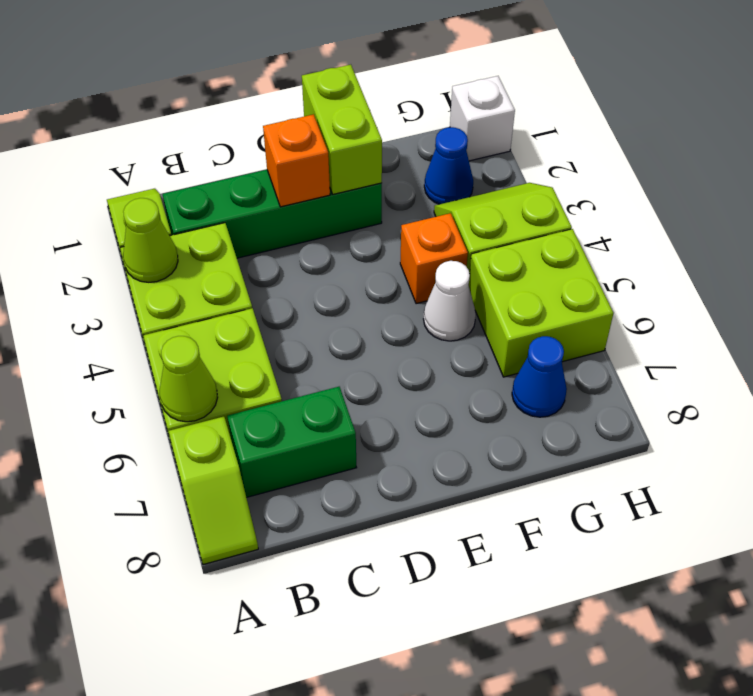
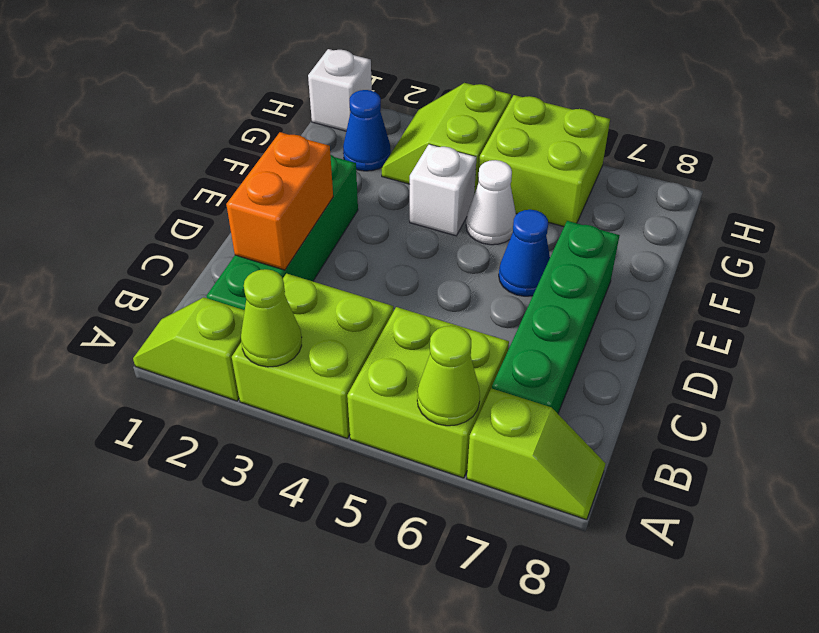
green brick B7:C7 level 1 -> green brick B7:E7 level 1
orange brick D2 level 2 -> orange brick C2:D2 level 2
lime brick E1:E2 level 2 -> none
orange brick F4 level 1 -> white brick F4 level 1
blue cone G7 level 1 -> blue cone E6 level 1

